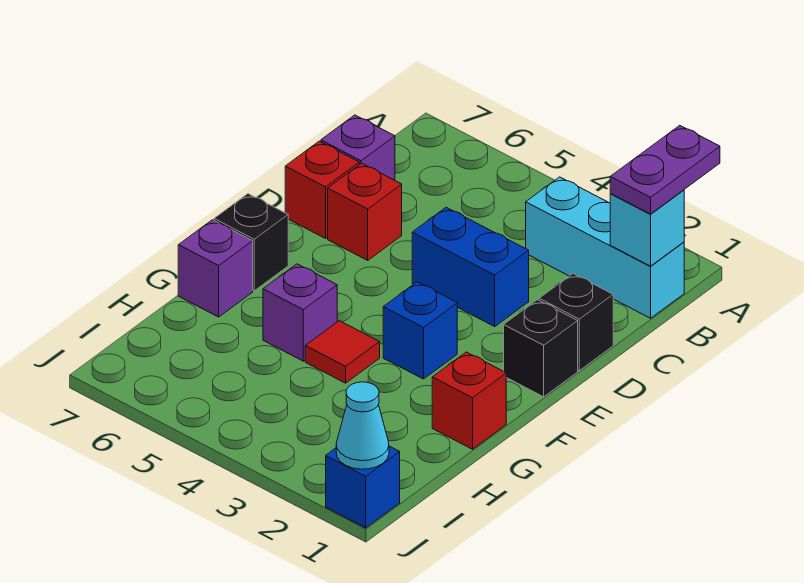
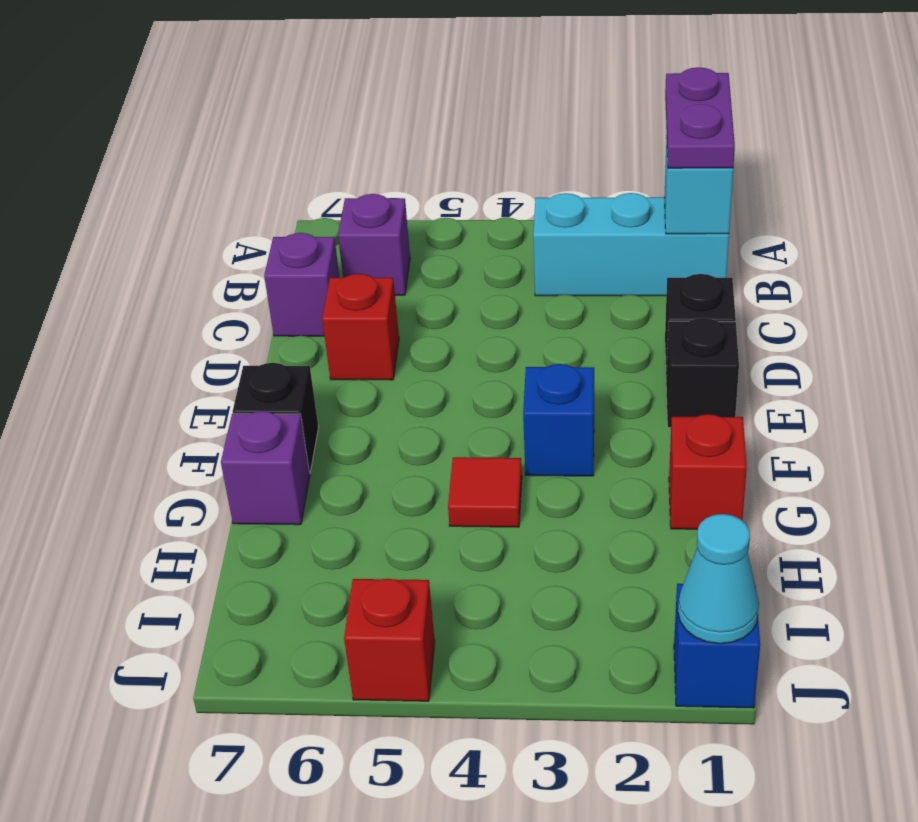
blue brick D3:D4 level 1 -> none
red brick D7 level 1 -> red brick J5 level 1
purple brick G5 level 1 -> purple brick B6 level 1

